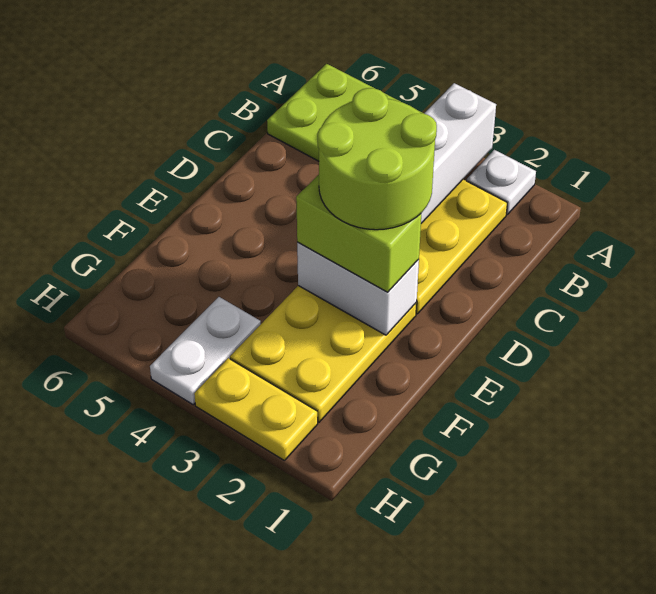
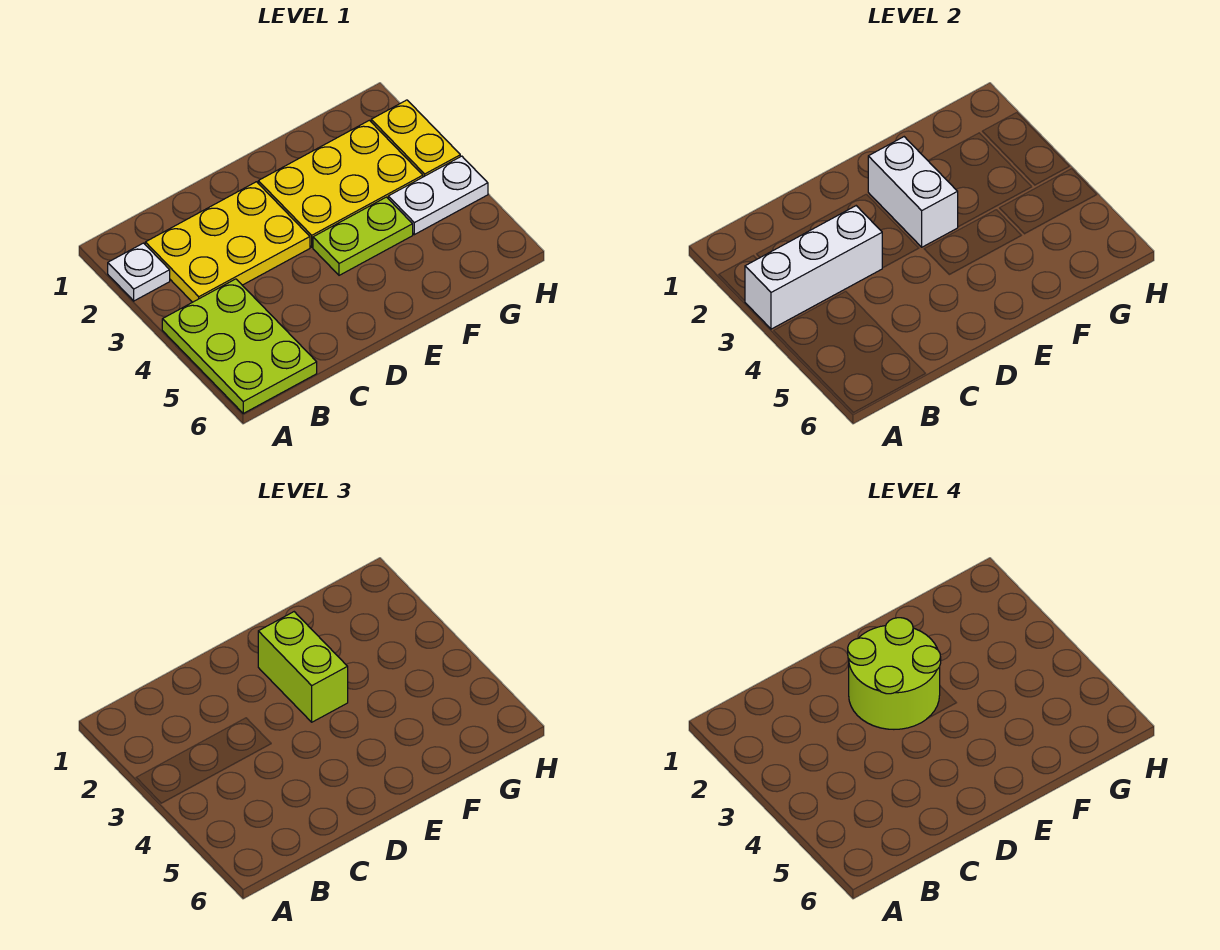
none -> lime plate E4:F4 level 1

